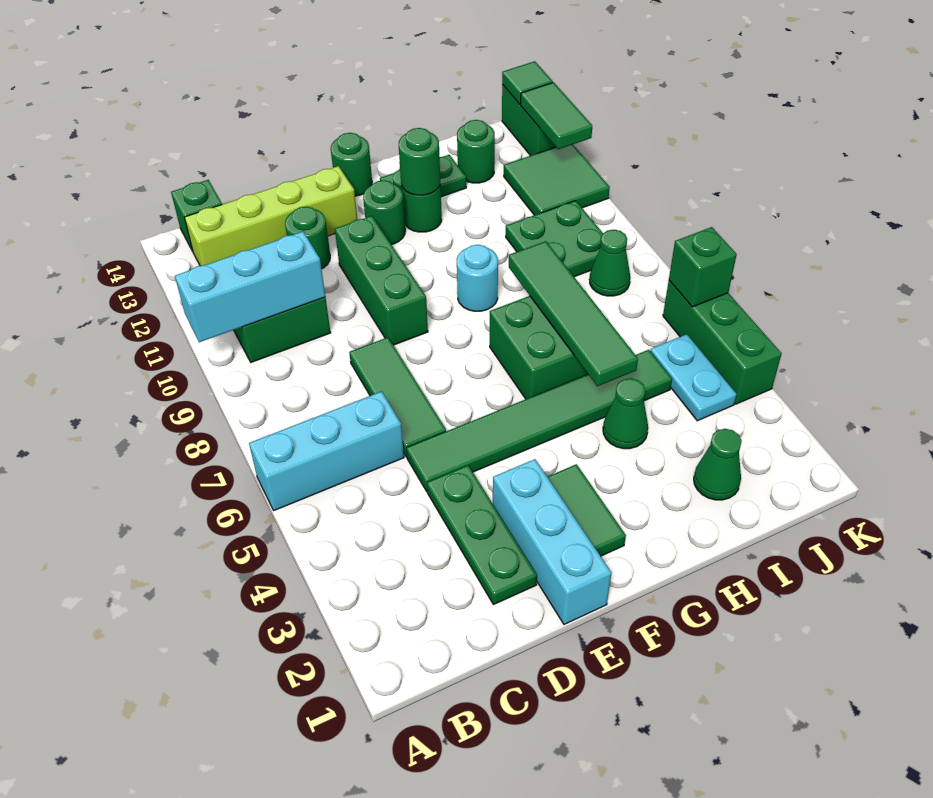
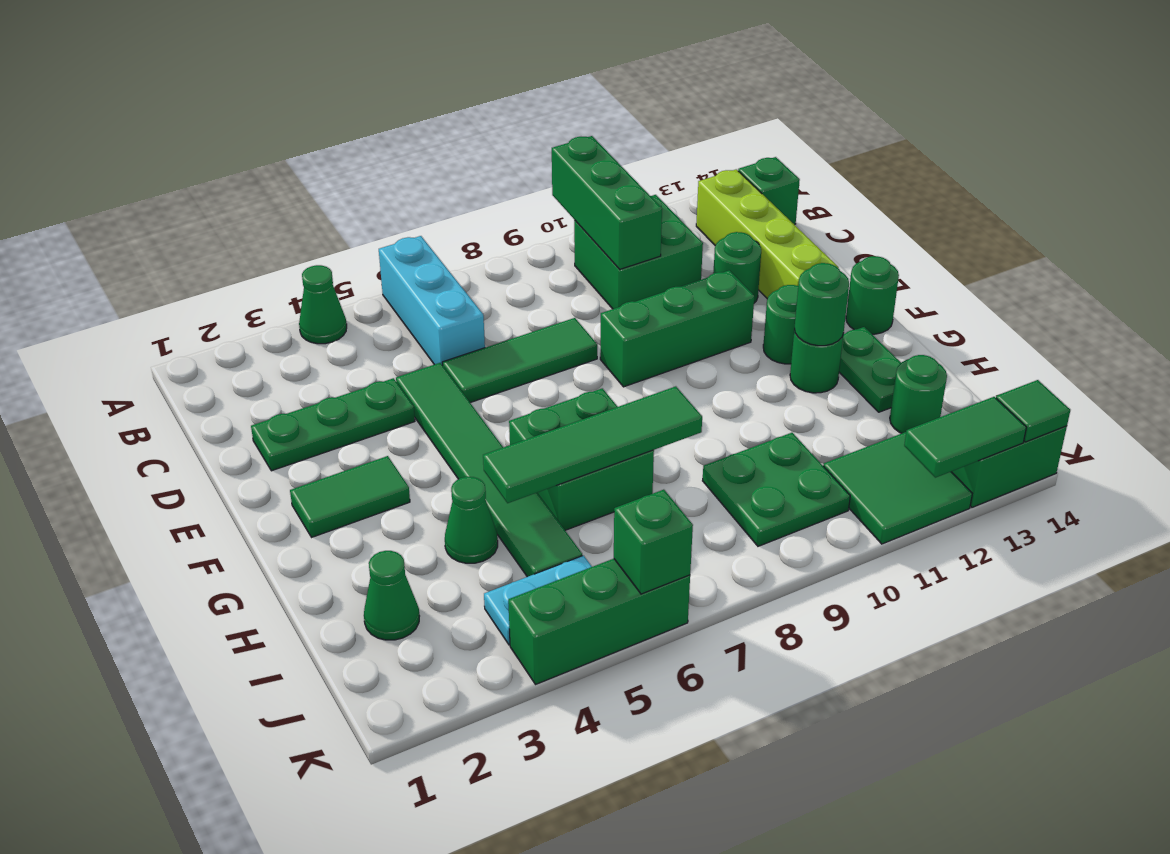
cyan brick A10:C10 level 2 -> green brick A10:C10 level 2
cyan brick E1:E3 level 1 -> none
cyan round brick G9 level 1 -> none
green cone J8 level 1 -> green cone A4 level 1

